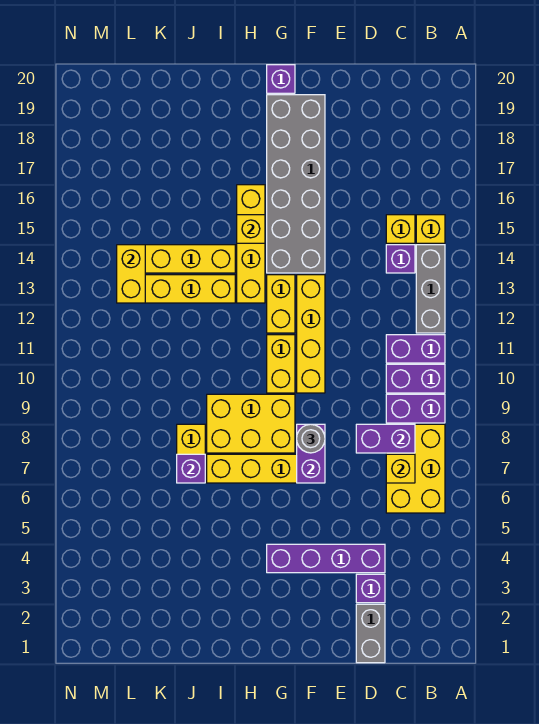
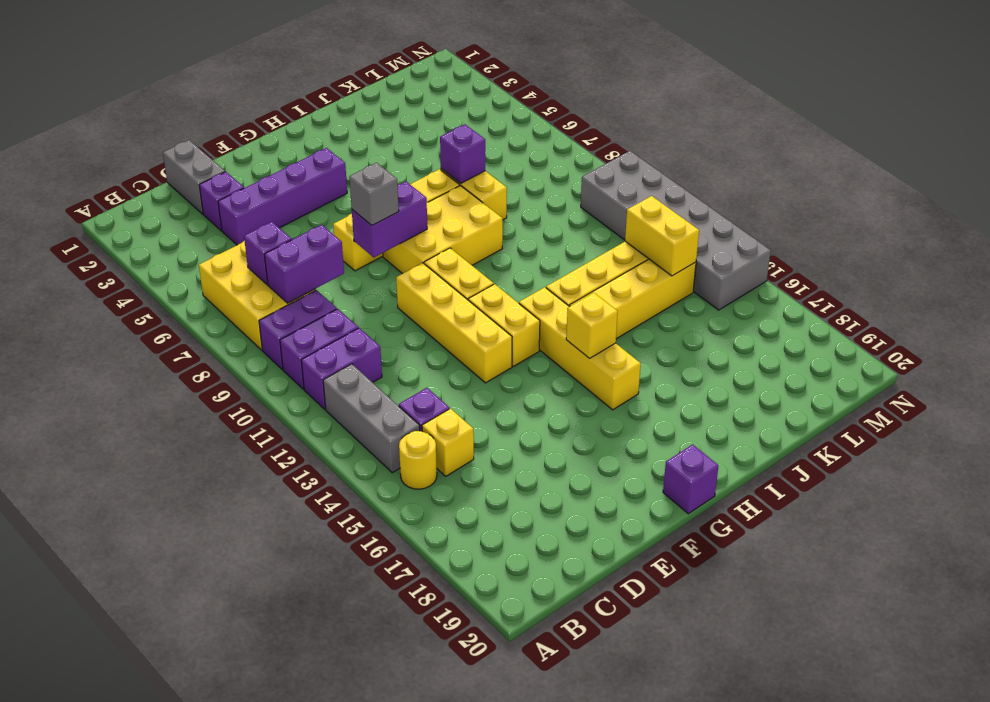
yellow brick B15 level 1 -> yellow round brick B15 level 1
yellow brick C7 level 2 -> purple brick C7 level 2
purple brick F7:F8 level 2 -> purple brick F8:G8 level 2
grey round brick F8 level 3 -> grey brick F8 level 3
grey brick F14:G19 level 1 -> grey brick M10:N15 level 1

